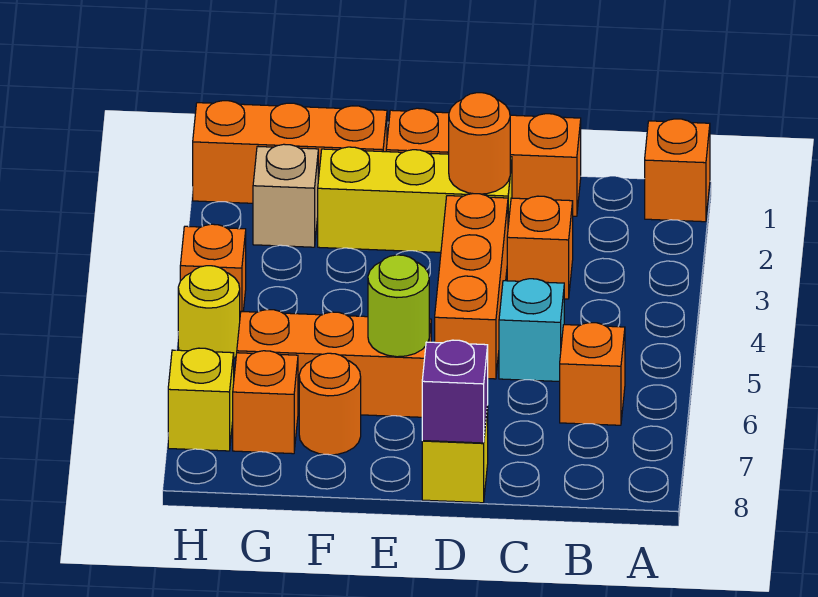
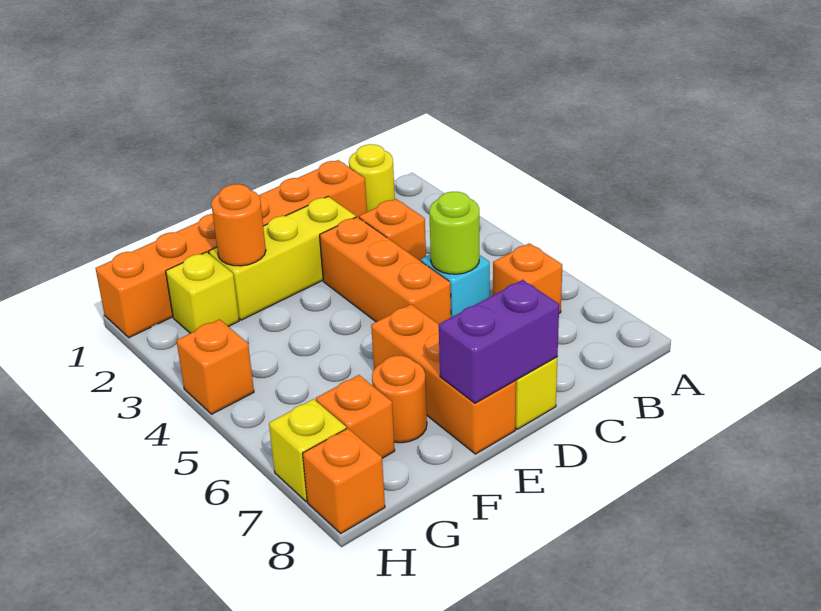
orange brick A1 level 1 -> orange brick H8 level 1
orange round brick D2 level 2 -> orange round brick F2 level 2
purple brick D8 level 2 -> purple brick D8:E8 level 2
orange brick E6:G6 level 1 -> orange brick E6:E8 level 1
lime round brick E6 level 2 -> lime round brick C5 level 2
tan brick G2 level 1 -> yellow brick G2 level 1
yellow round brick H5 level 1 -> yellow round brick B1 level 1

